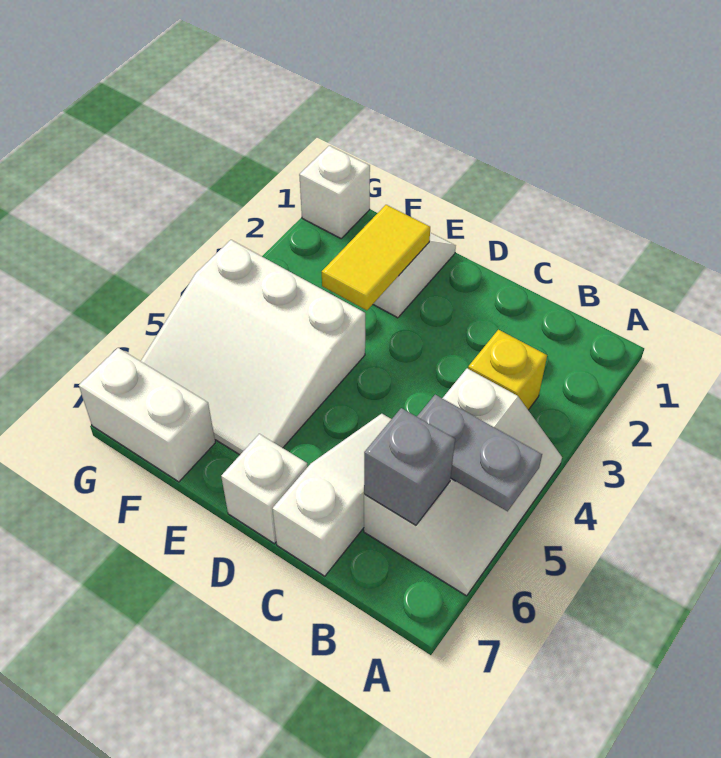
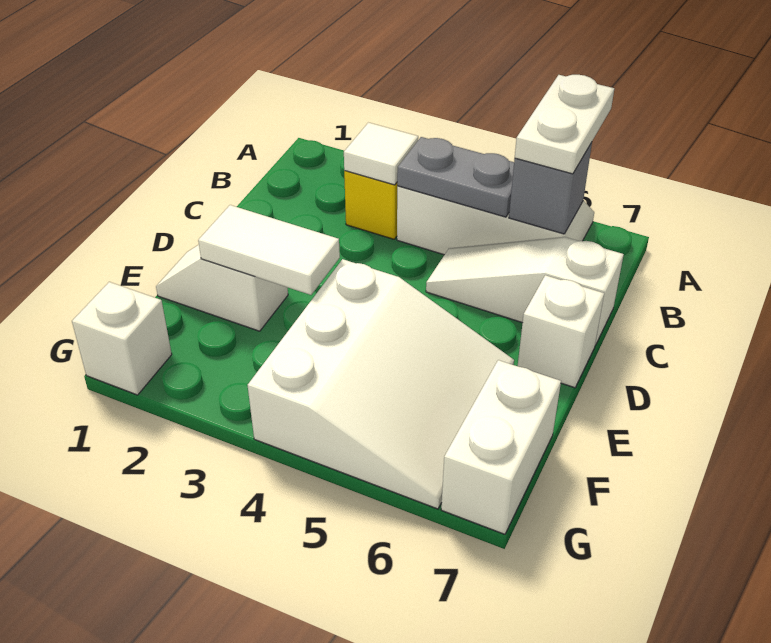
grey plate A5:B5 level 2 -> grey plate B4:B5 level 2
none -> white plate A6:B6 level 3
none -> white tile B3 level 2
yellow tile E2:E3 level 2 -> white tile E2:E3 level 2

